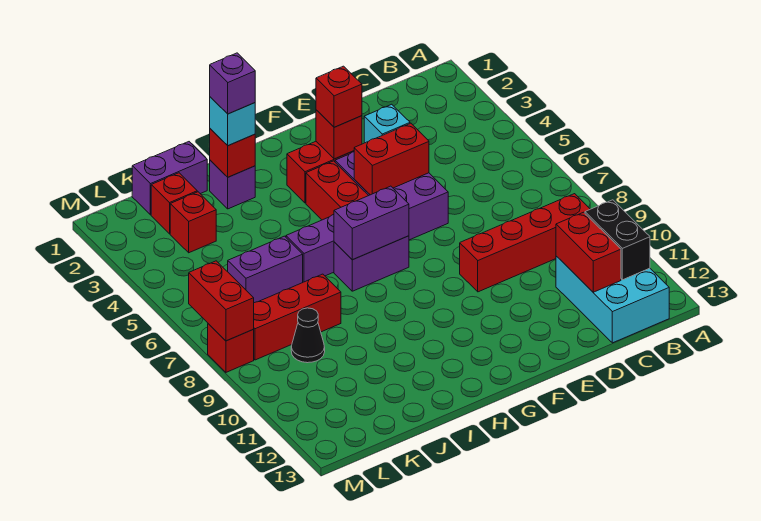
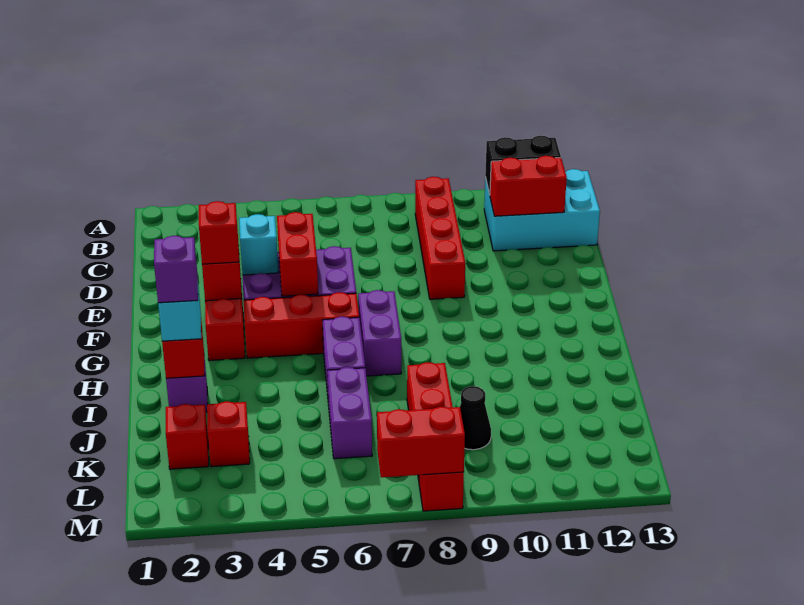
purple brick G7:H7 level 2 -> none
purple brick J1:K1 level 1 -> none

